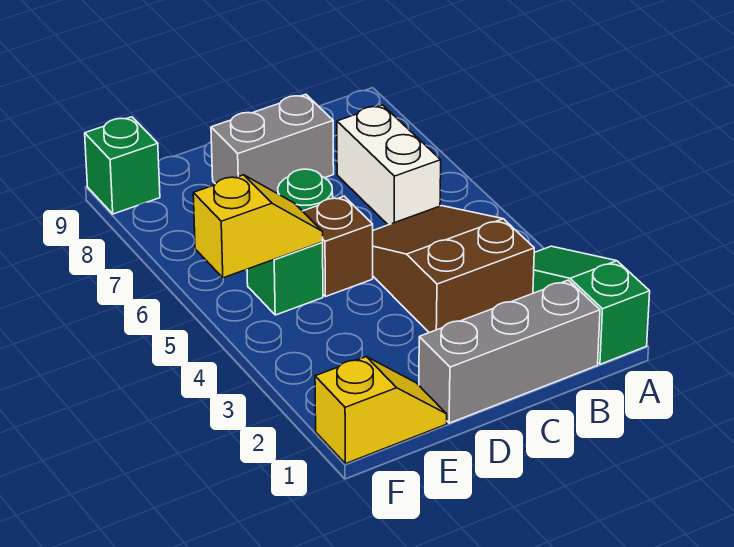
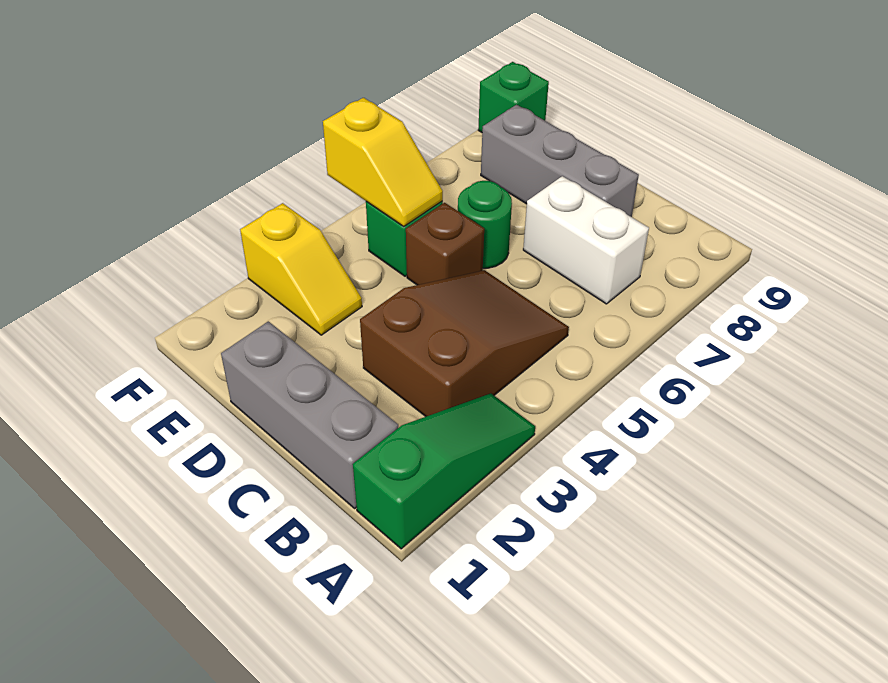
white brick B6:B7 level 1 -> white brick B7:C7 level 1
grey brick C8:D8 level 1 -> grey brick C8:E8 level 1
yellow slope E1:F1 level 1 top F -> yellow slope E3:F3 level 1 top F

